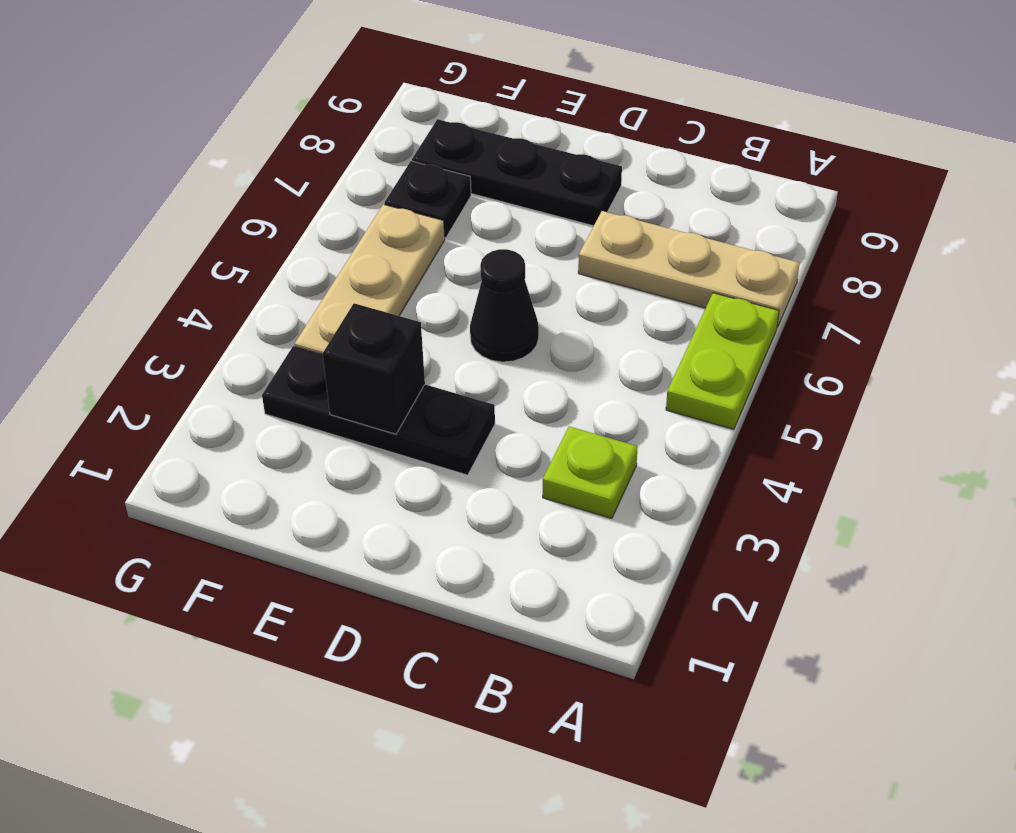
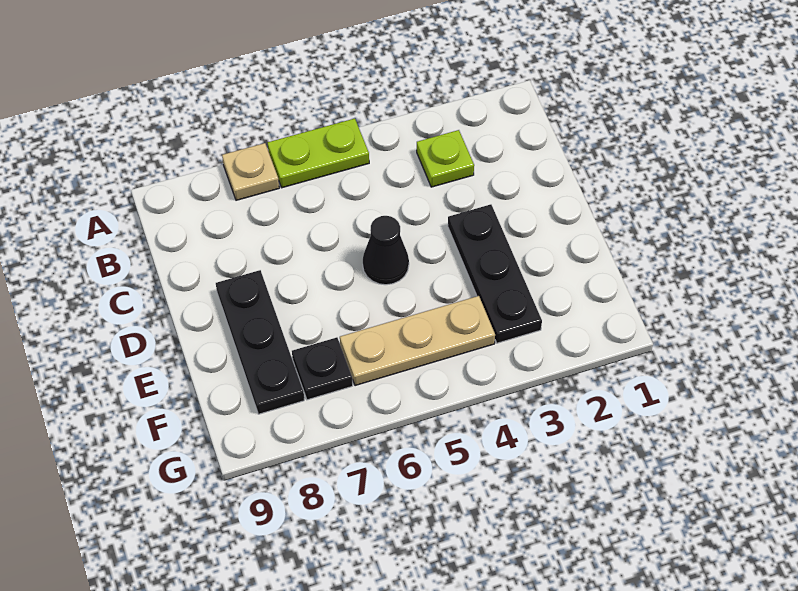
tan plate A7:C7 level 1 -> tan plate A7 level 1
black brick E3 level 2 -> none

